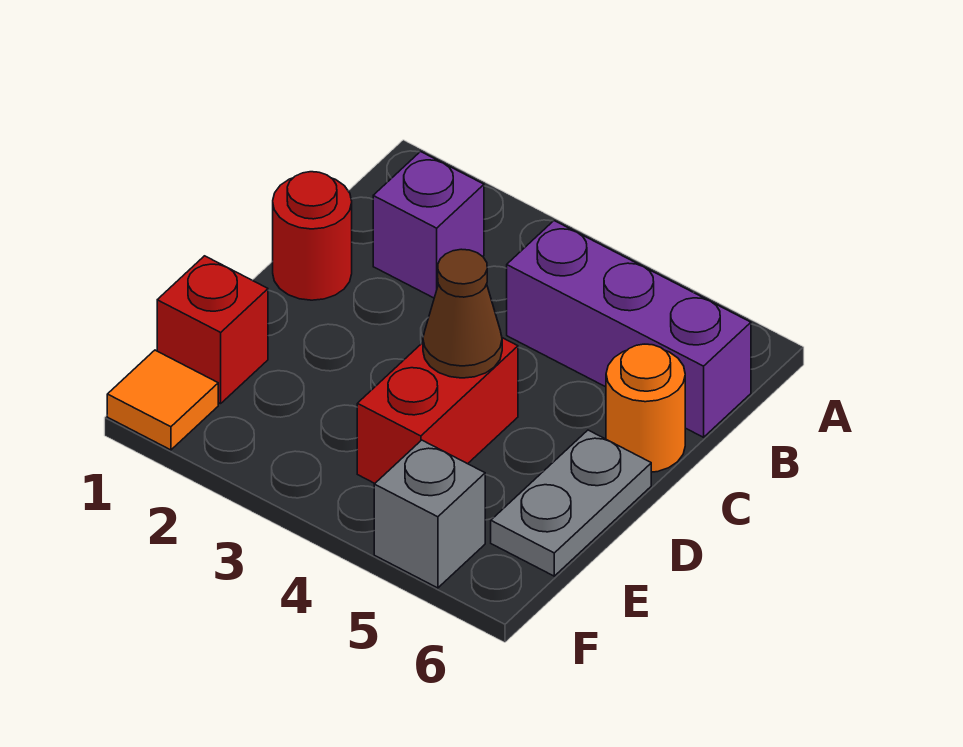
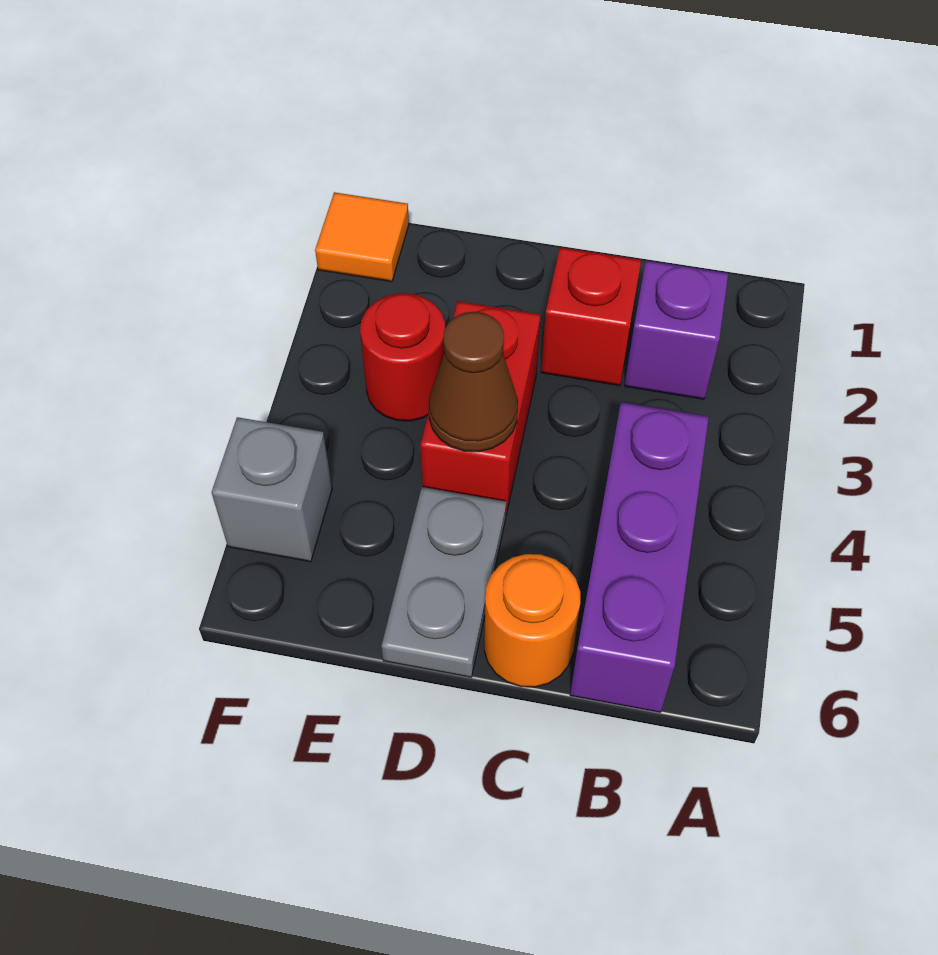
red round brick C1 level 1 -> red round brick E3 level 1
red brick D4:E4 level 1 -> red brick D3:D4 level 1
grey plate D6:E6 level 1 -> grey plate D5:D6 level 1
red brick E1 level 1 -> red brick C2 level 1

